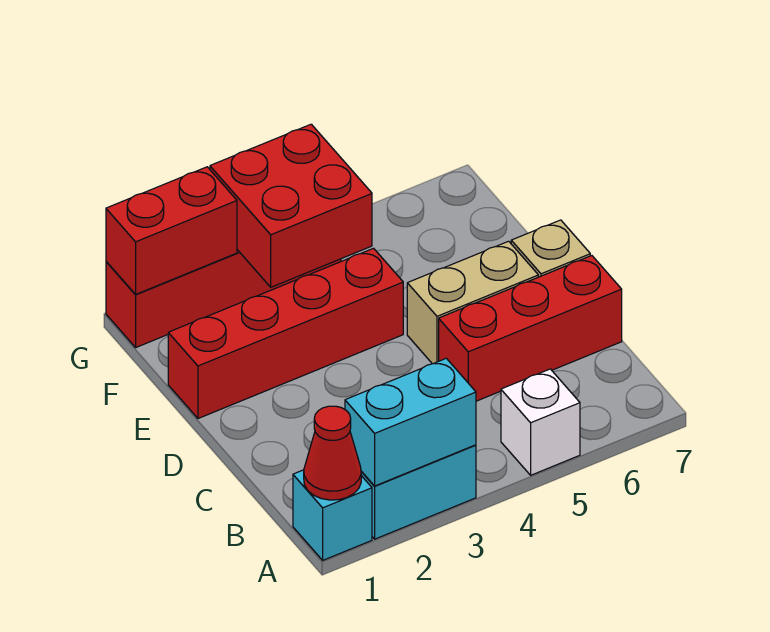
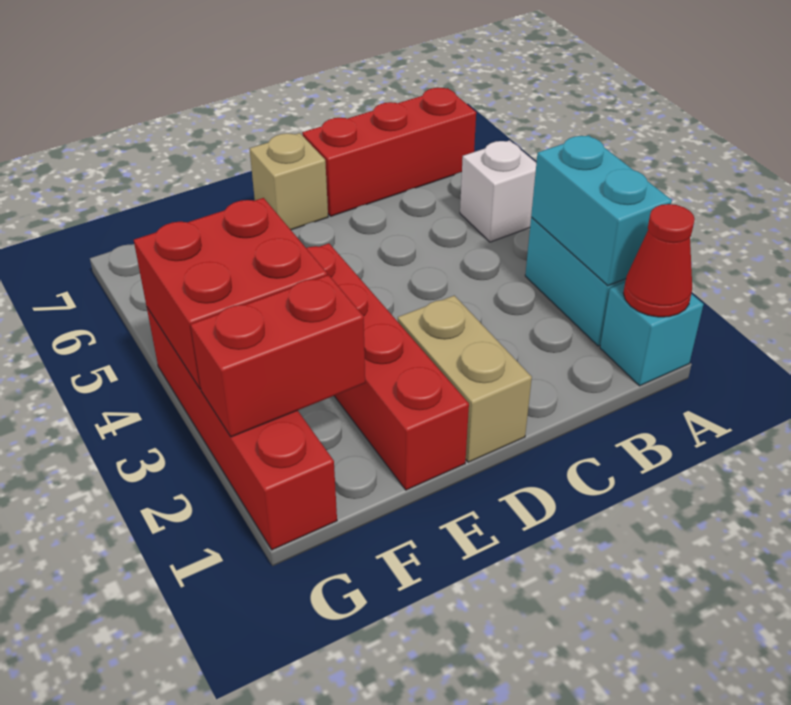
red brick C5:C7 level 1 -> red brick A7:C7 level 1
tan brick D5:D6 level 1 -> tan brick D1:D2 level 1
red brick G1:G2 level 2 -> red brick F2:G2 level 2

